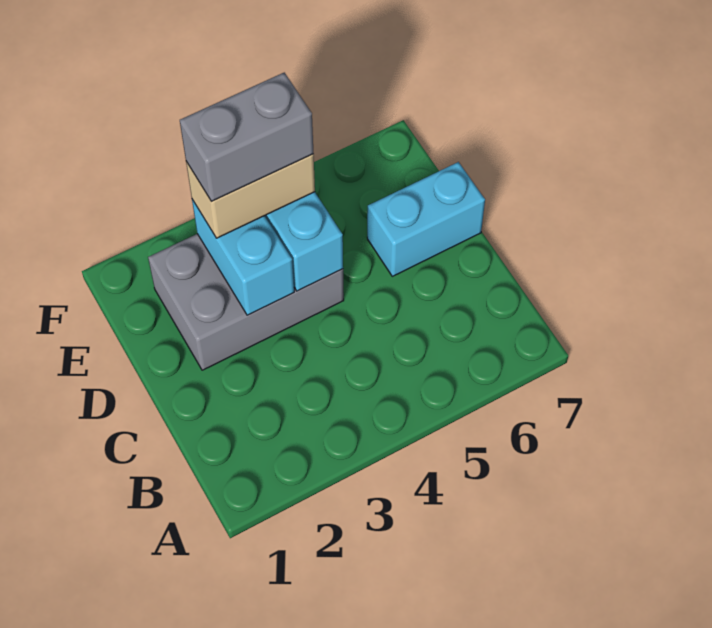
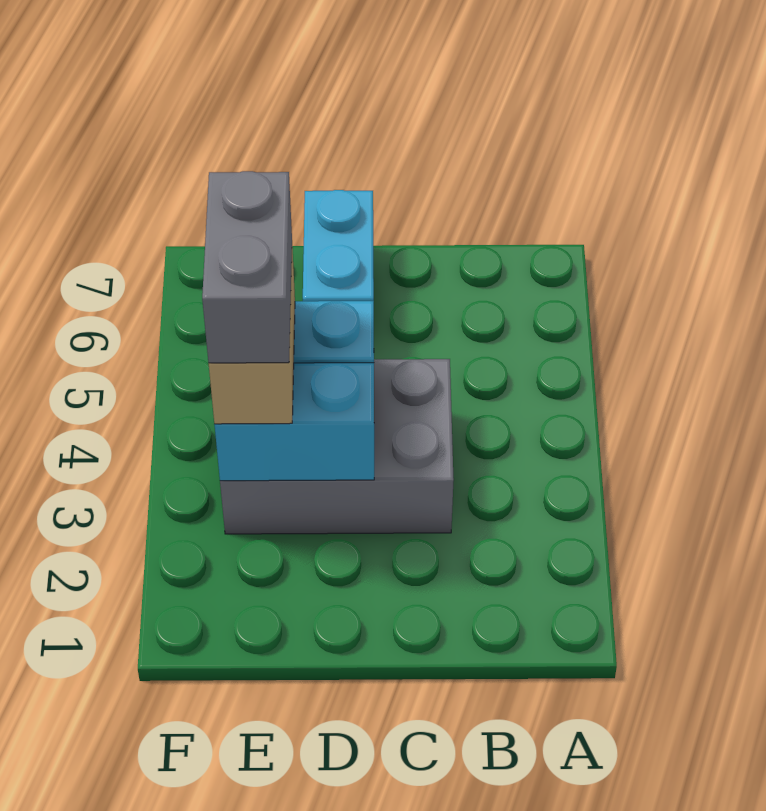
grey brick D2:E4 level 1 -> grey brick C3:E4 level 1

